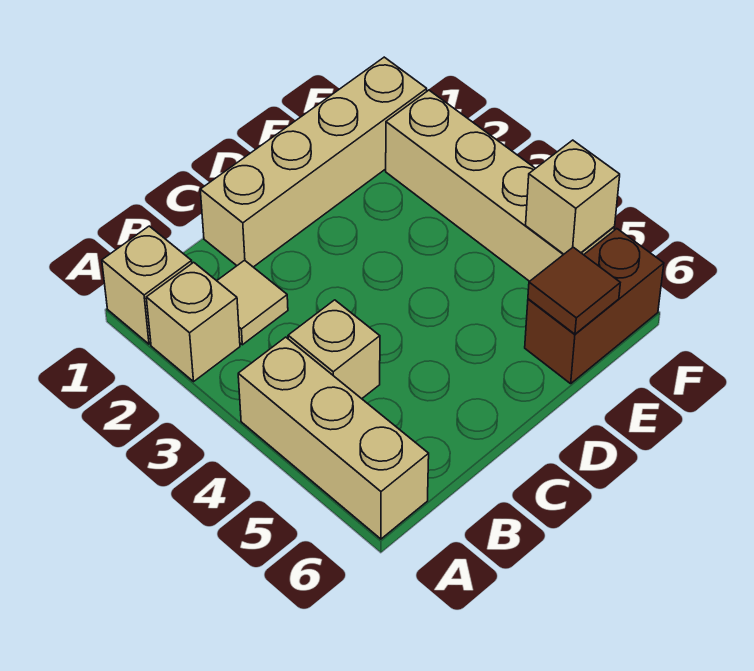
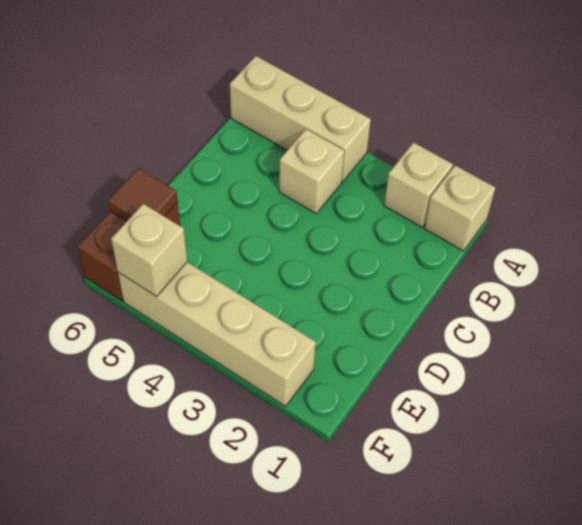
tan tile B2 level 1 -> none
tan brick C1:F1 level 1 -> none

